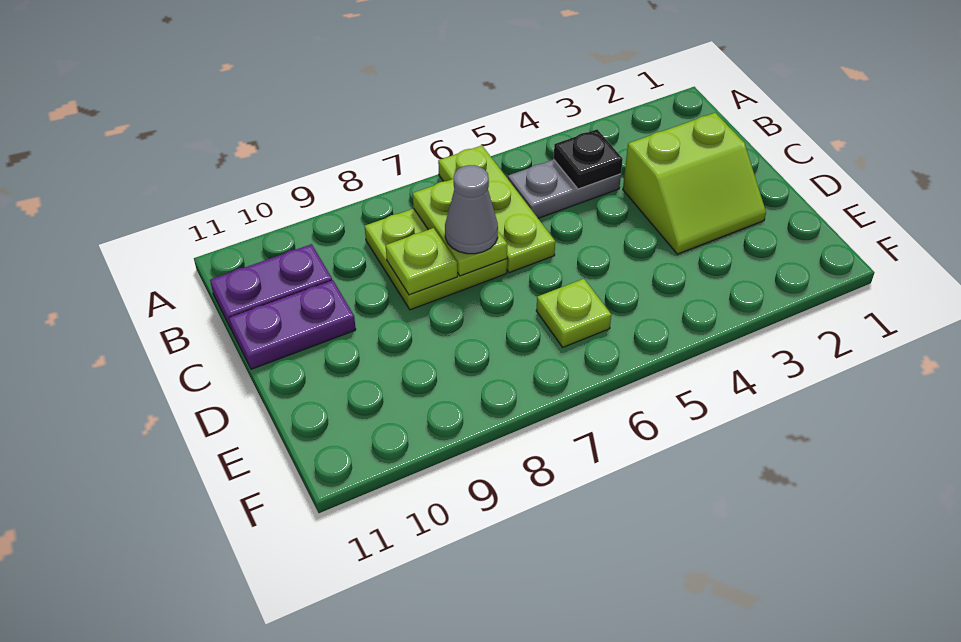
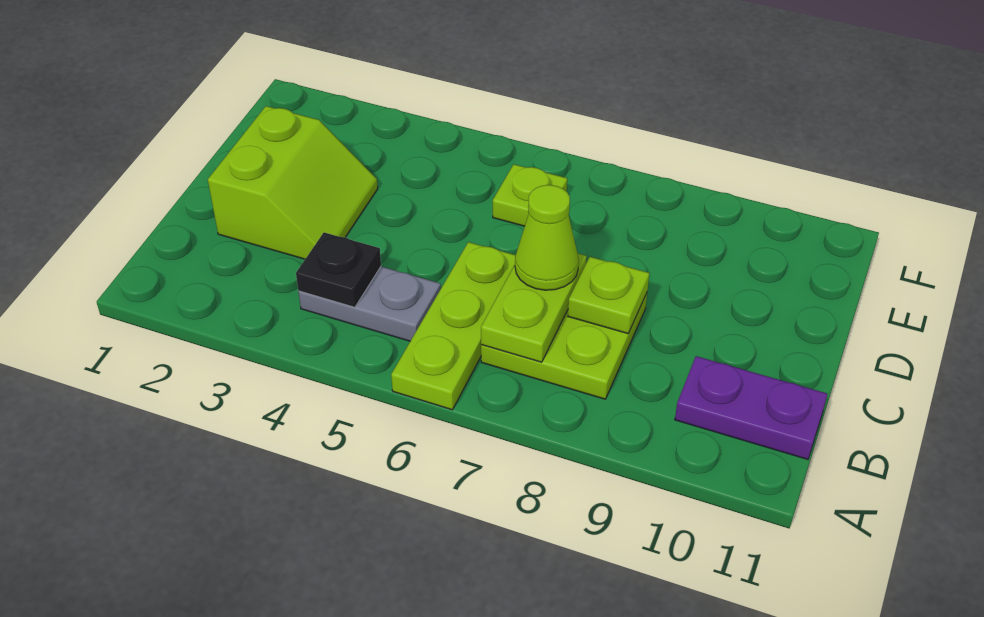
lime slope C2:D3 level 1 top C -> lime slope C2:D3 level 1 top 2
grey cone C7 level 3 -> lime cone C7 level 3
purple plate C10:C11 level 1 -> none

